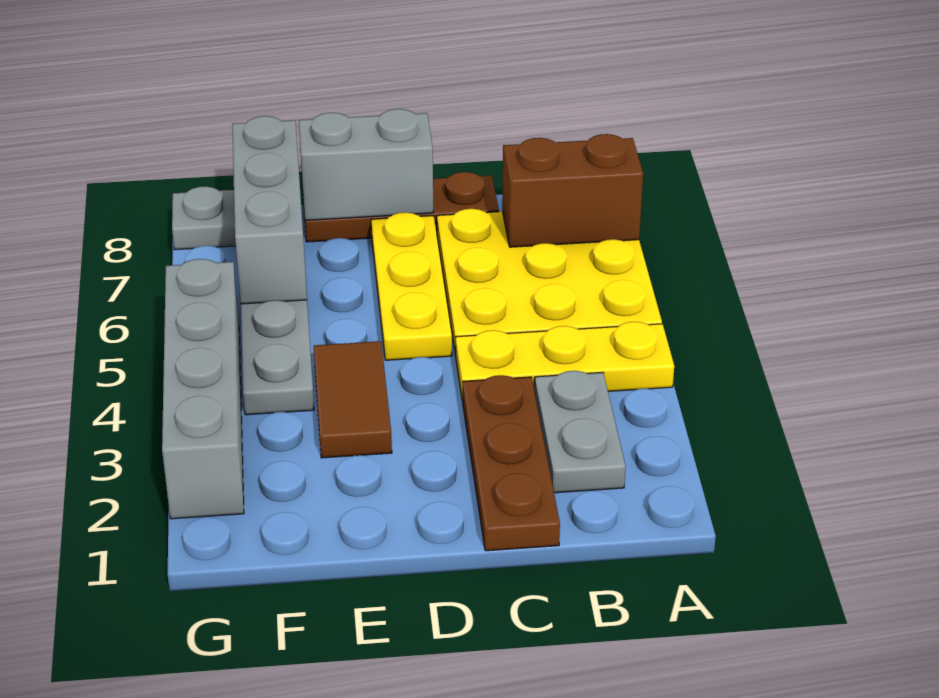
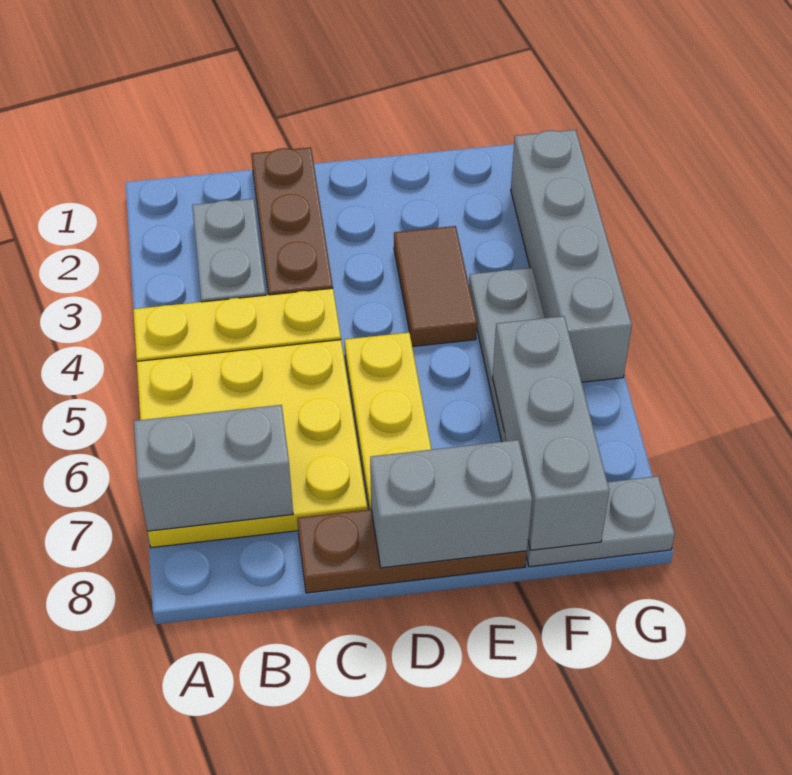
brown brick A7:B7 level 2 -> grey brick A7:B7 level 2

